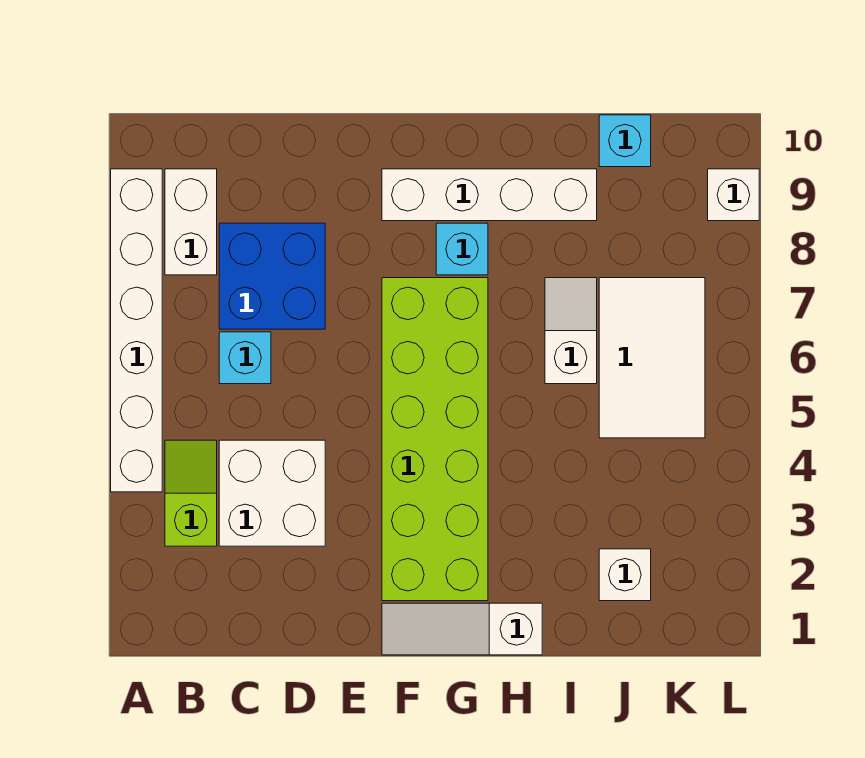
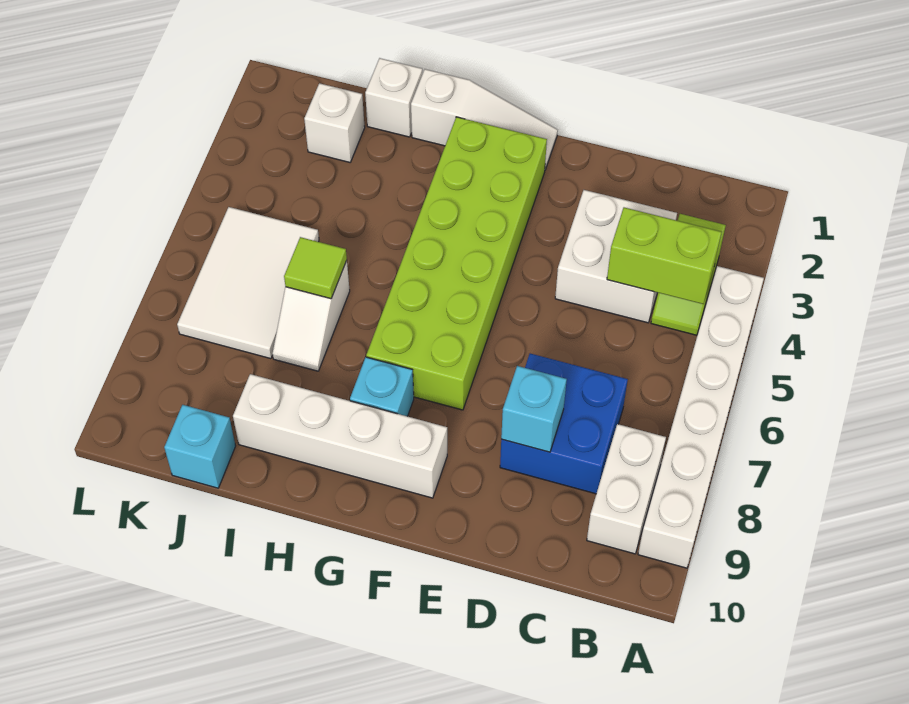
none -> lime brick B4:C4 level 2
cyan brick C6 level 1 -> cyan brick D8 level 2
none -> lime tile I6 level 2
white brick L9 level 1 -> white brick I1 level 1

